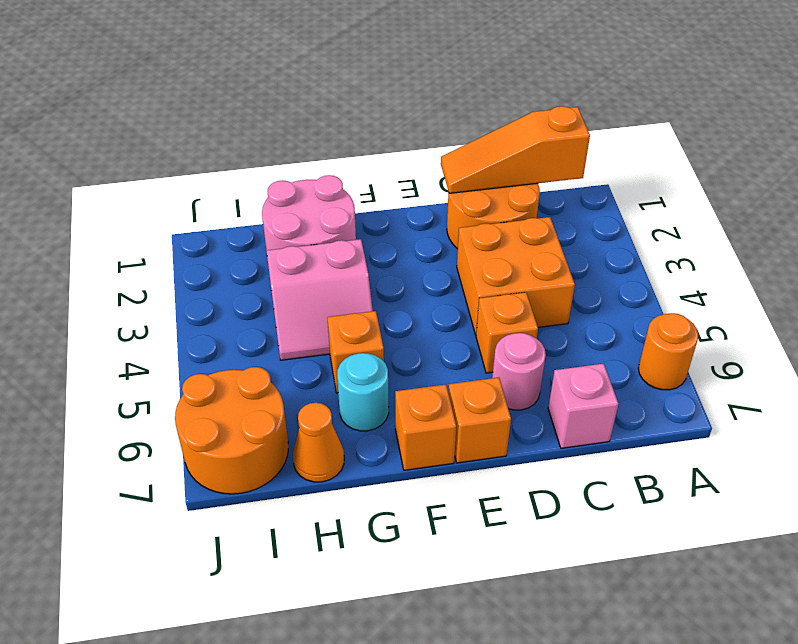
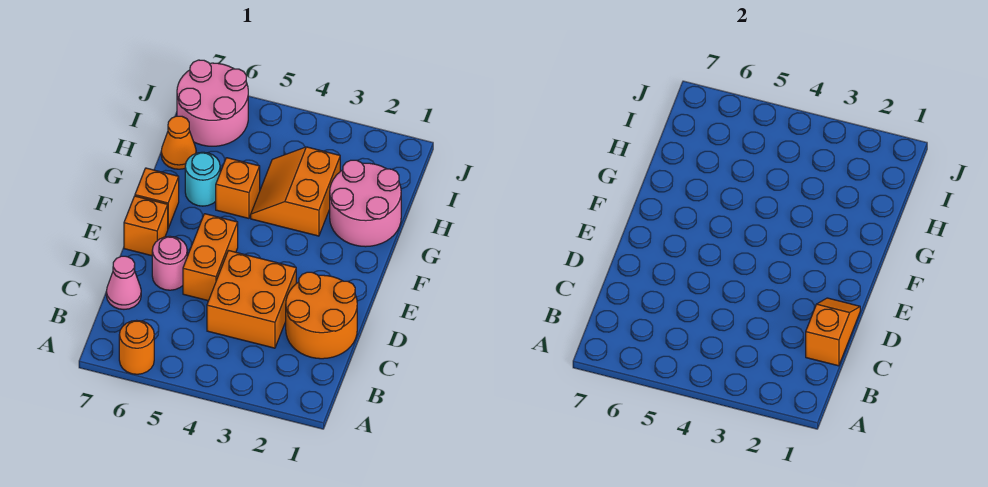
orange slope B1:D1 level 2 top B -> orange slope C1:D1 level 2 top C
pink brick C7 level 1 -> pink cone C7 level 1
orange brick D5 level 1 -> orange brick D5:E5 level 1
pink slope G3:H4 level 1 top 3 -> orange slope G3:H4 level 1 top 3
orange round brick I6:J7 level 1 -> pink round brick I6:J7 level 1

